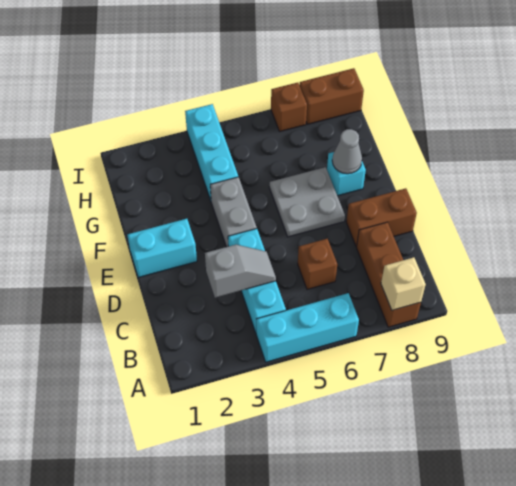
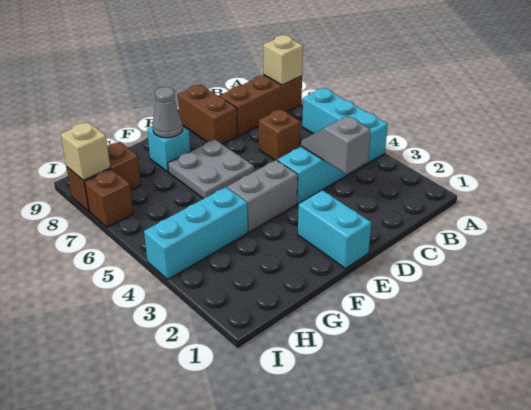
brown brick I8:I9 level 1 -> brown brick H8:I8 level 1
none -> tan brick I8 level 2

